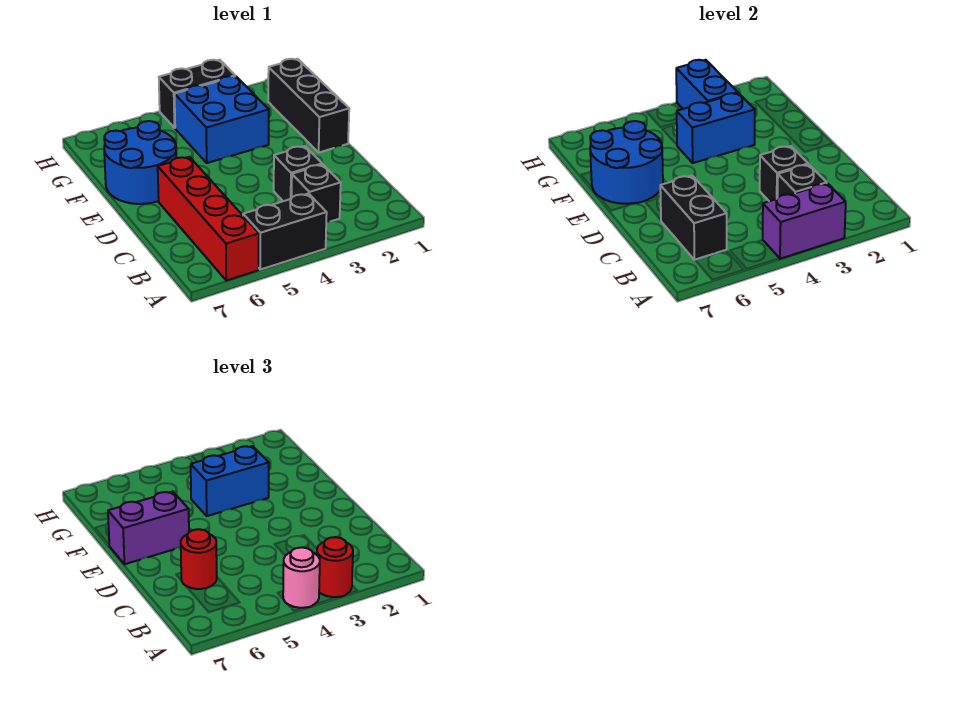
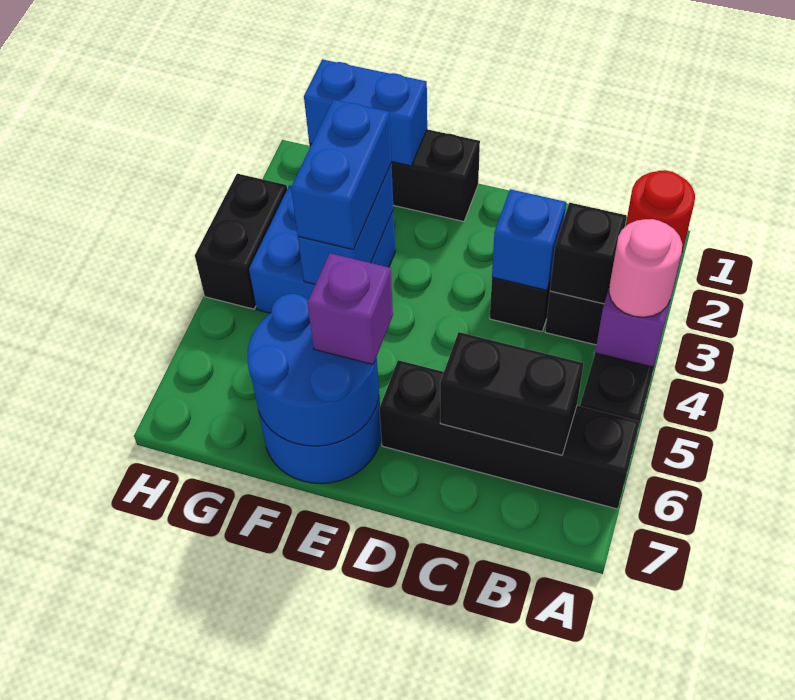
red brick A6:D6 level 1 -> black brick A6:D6 level 1
black brick C3 level 2 -> blue brick C3 level 2
red round brick C6 level 3 -> none
purple brick E6:E7 level 3 -> purple brick E6 level 3
blue brick G3:H3 level 2 -> blue brick F1:G1 level 2

